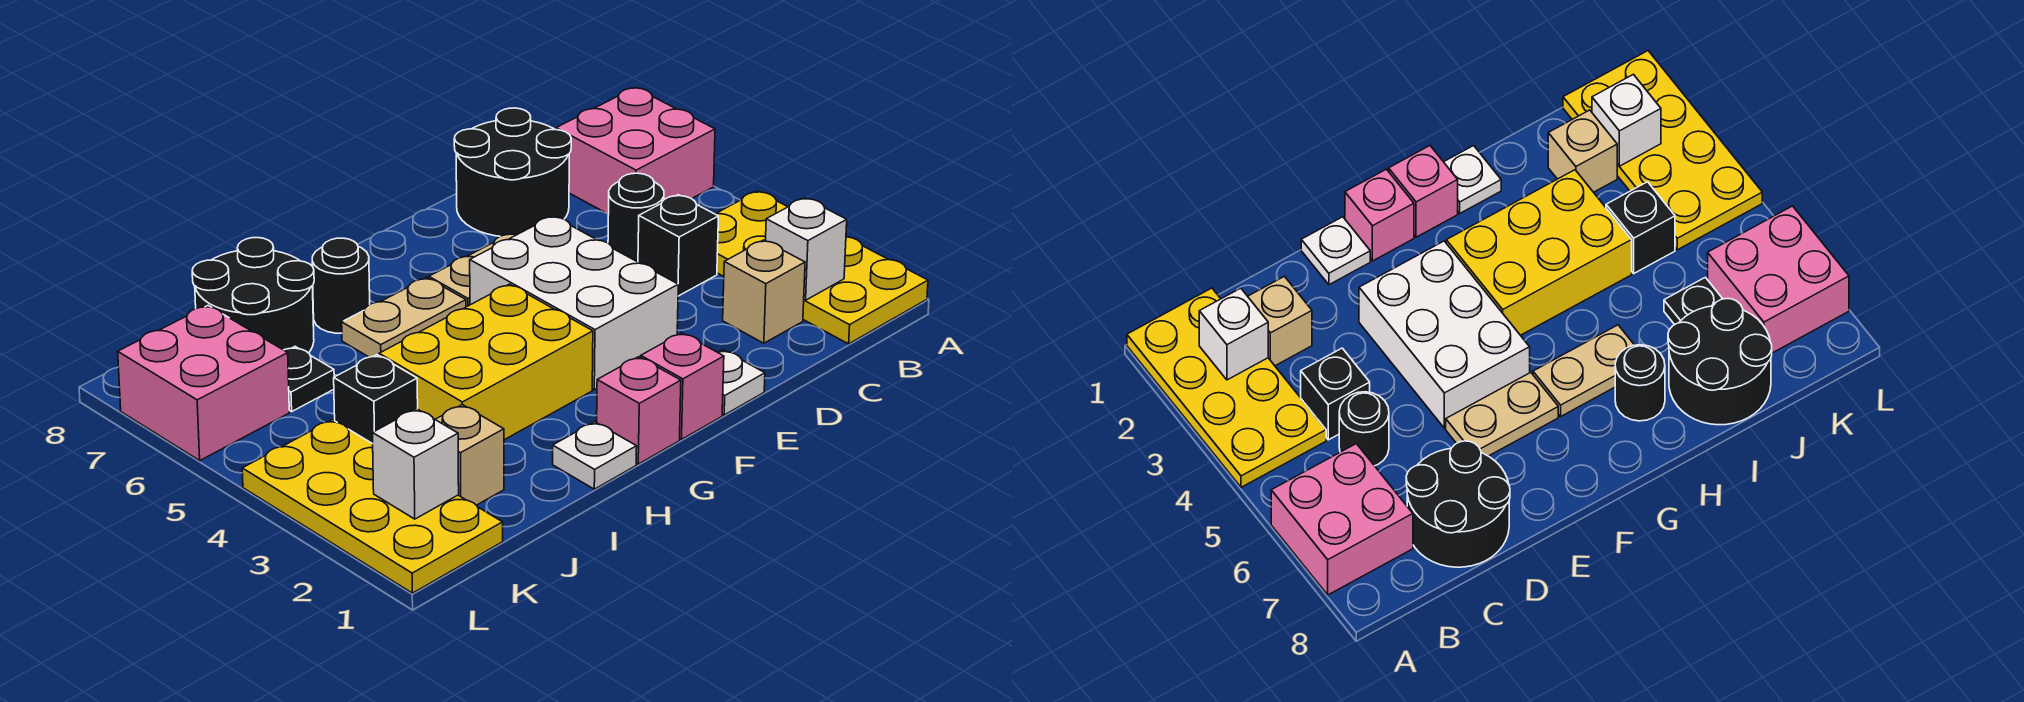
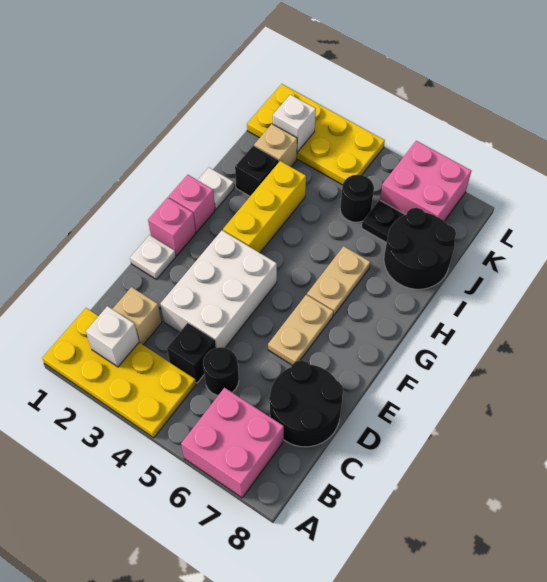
white brick E3:F5 level 1 -> white brick D3:F4 level 1
yellow brick G3:I4 level 1 -> yellow brick G3:I3 level 1
black round brick H7 level 1 -> black round brick J5 level 1
black brick J4 level 1 -> black brick I2 level 1

